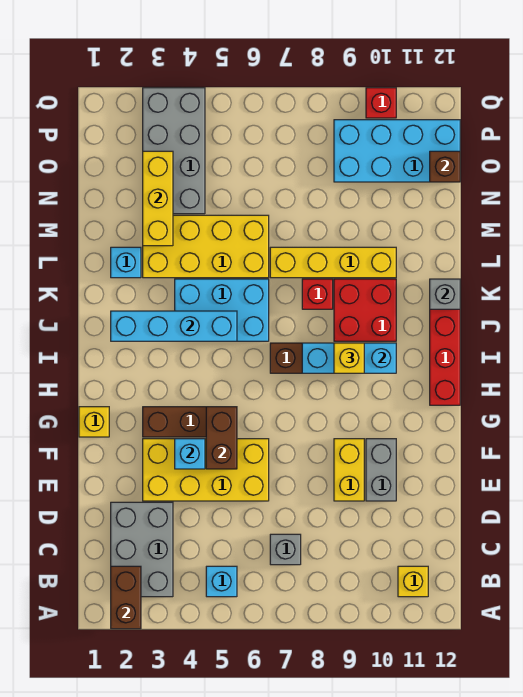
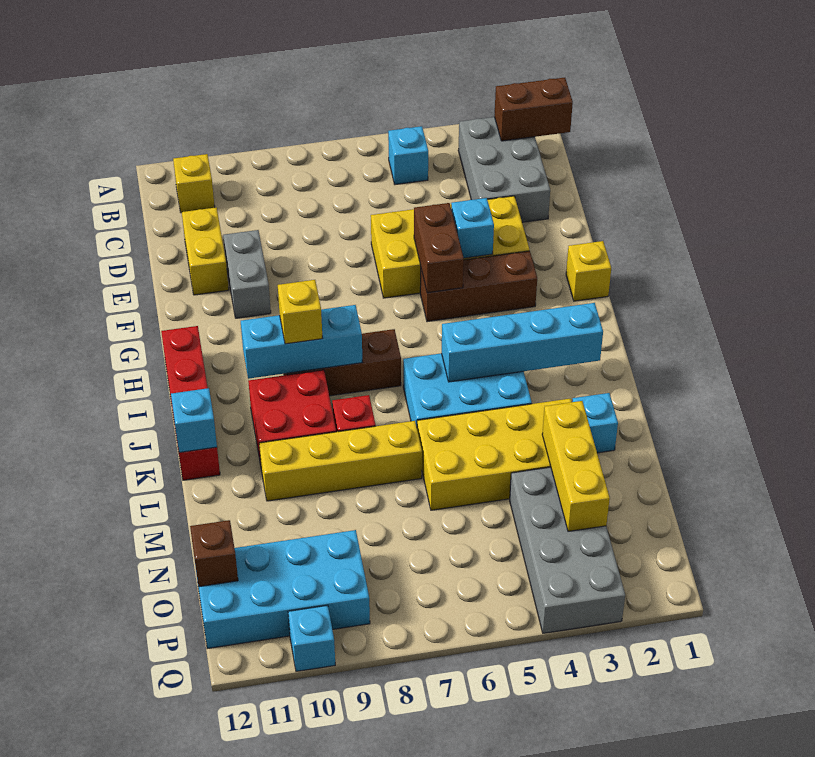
brown brick A2:B2 level 2 -> brown brick B1:B2 level 2
grey brick C7 level 1 -> none
yellow brick E9:F9 level 1 -> yellow brick D11:E11 level 1
grey brick K12 level 2 -> cyan brick K12 level 2
red brick Q10 level 1 -> cyan brick Q10 level 1

